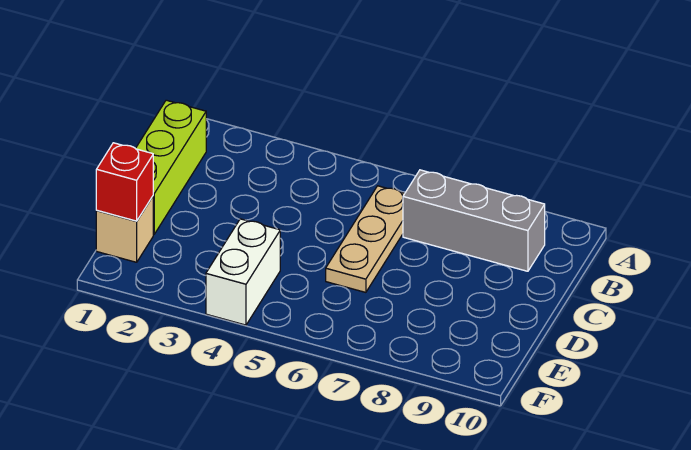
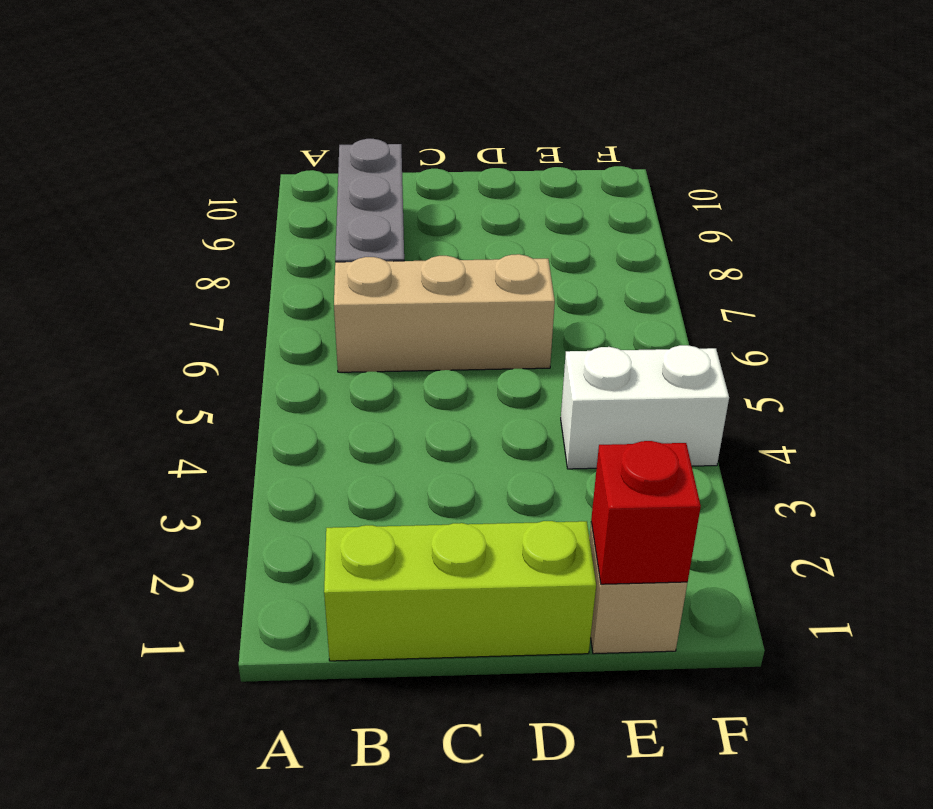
tan plate B6:D6 level 1 -> tan brick B6:D6 level 1

